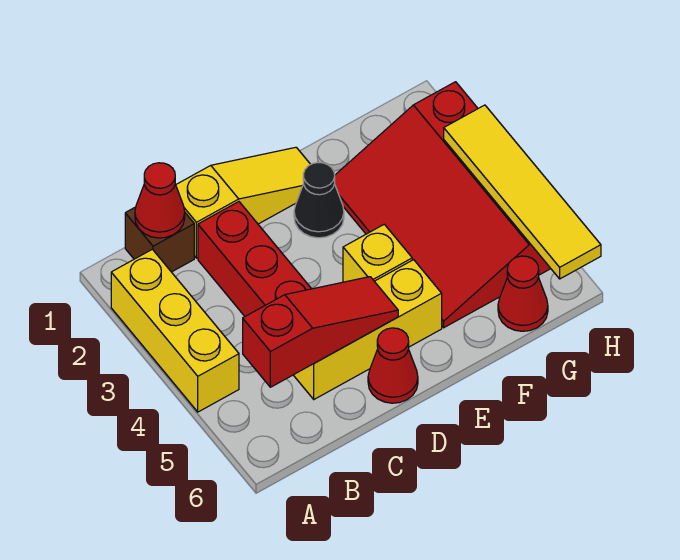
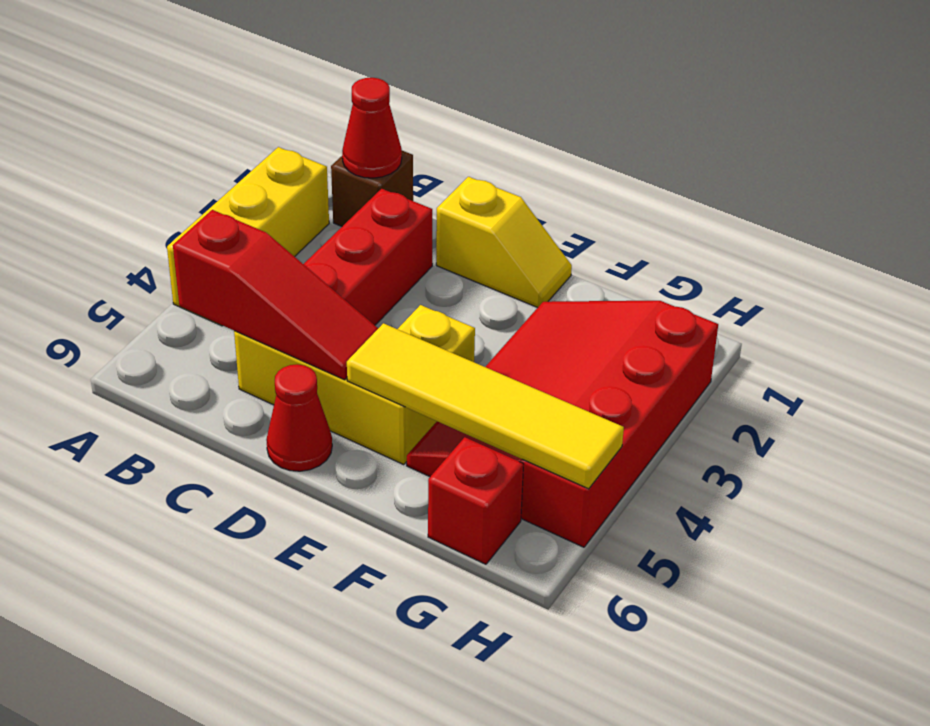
yellow slope C1:E1 level 1 top C -> yellow slope D1:E1 level 1 top D
black cone E2 level 1 -> none
red cone G6 level 1 -> red brick G6 level 1
yellow tile H3:H6 level 2 -> yellow tile E5:H5 level 2

